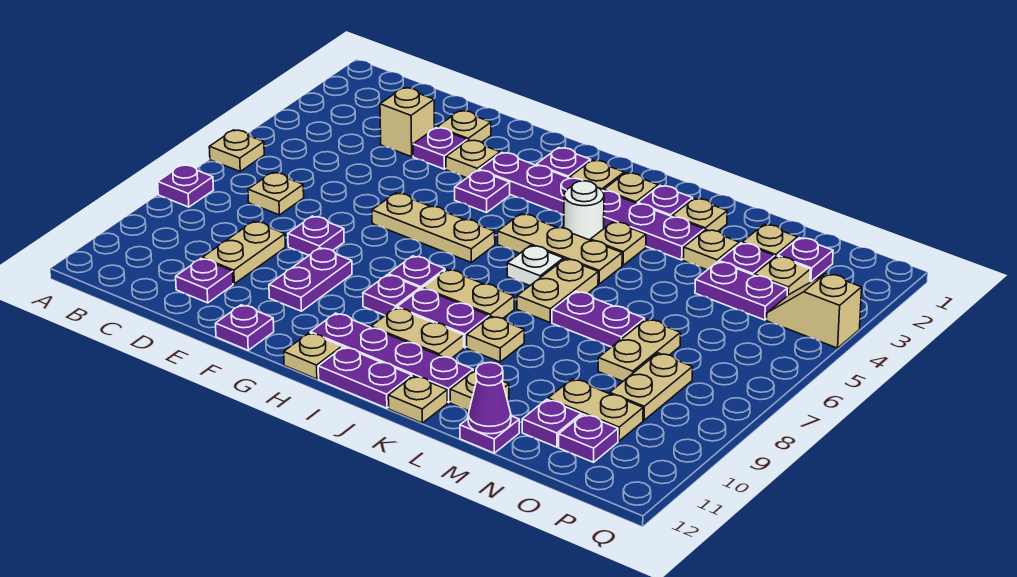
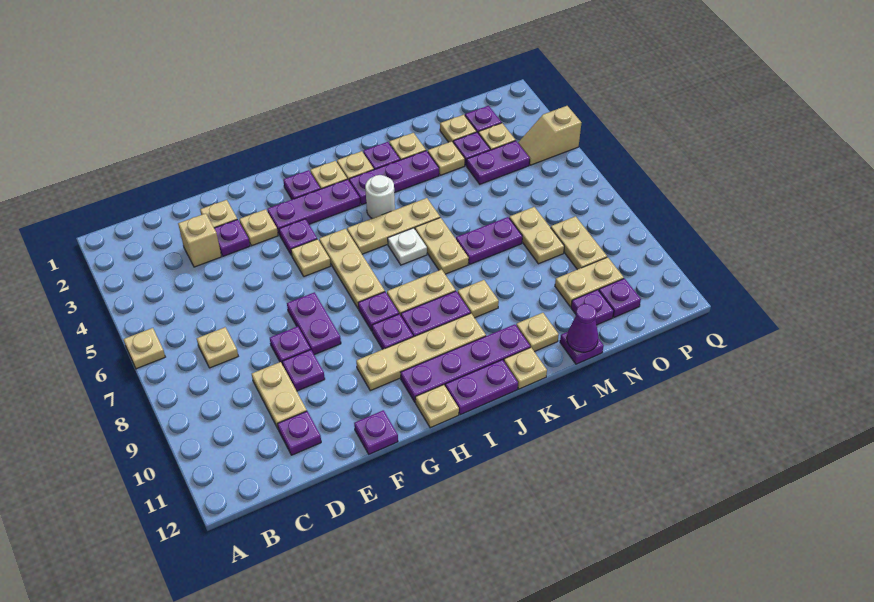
purple plate A8 level 1 -> purple plate E9 level 1
tan plate F6:H6 level 1 -> tan plate H5:H7 level 1
purple plate F9:F10 level 1 -> purple plate F7:F8 level 1
tan plate I10:J10 level 1 -> tan plate G10:J10 level 1
tan plate K4 level 1 -> tan plate G5 level 1

